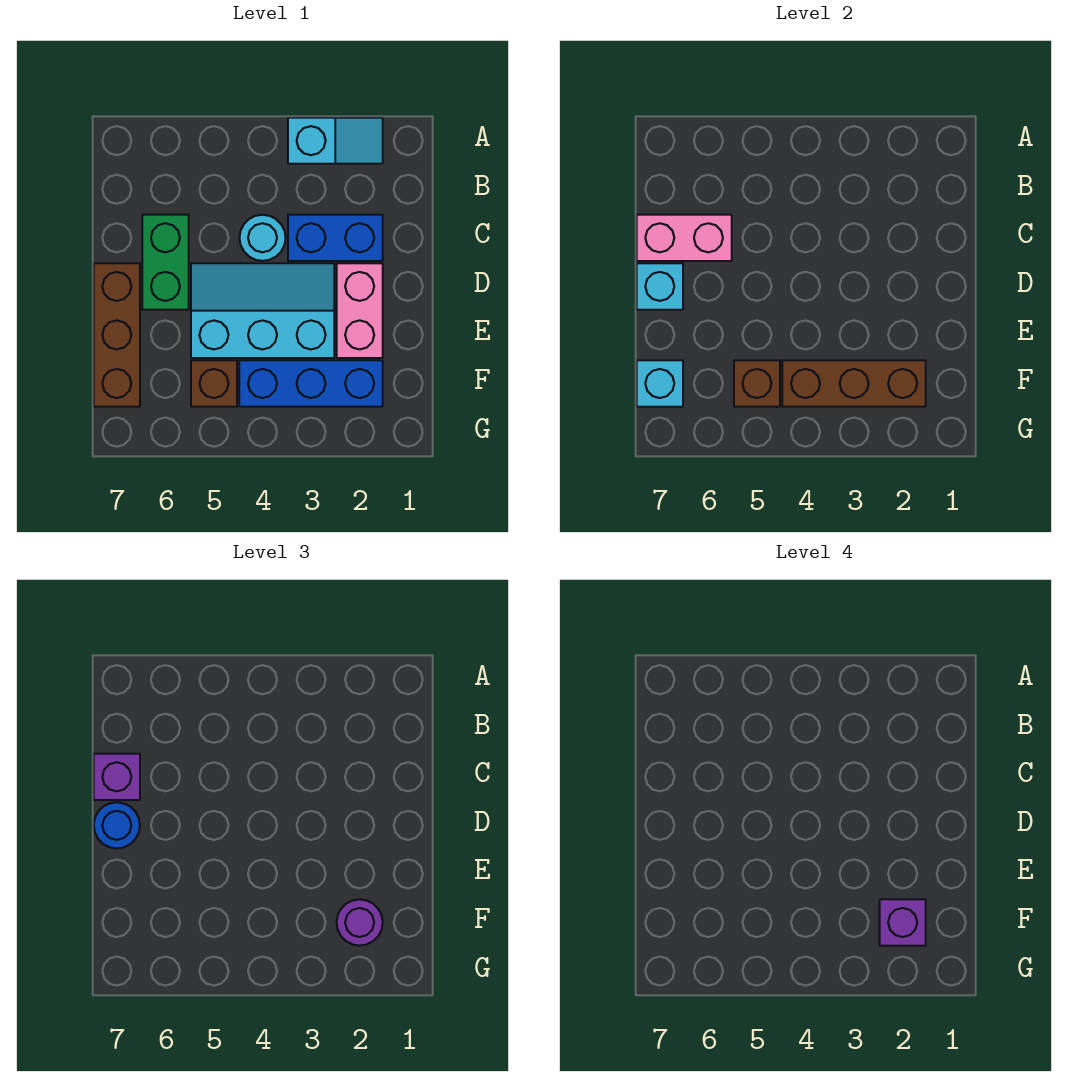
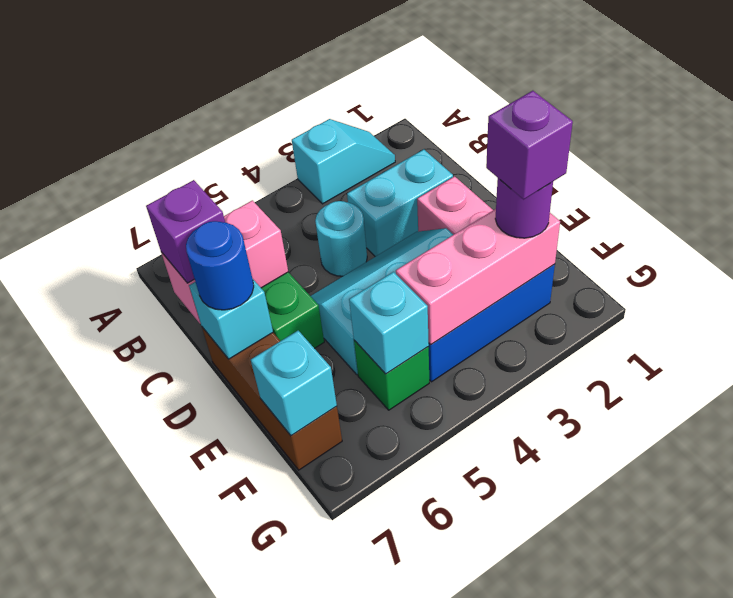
blue brick C2:C3 level 1 -> cyan brick C2:C3 level 1
brown brick F2:F4 level 2 -> pink brick F2:F4 level 2
brown brick F5 level 1 -> green brick F5 level 1
brown brick F5 level 2 -> cyan brick F5 level 2

